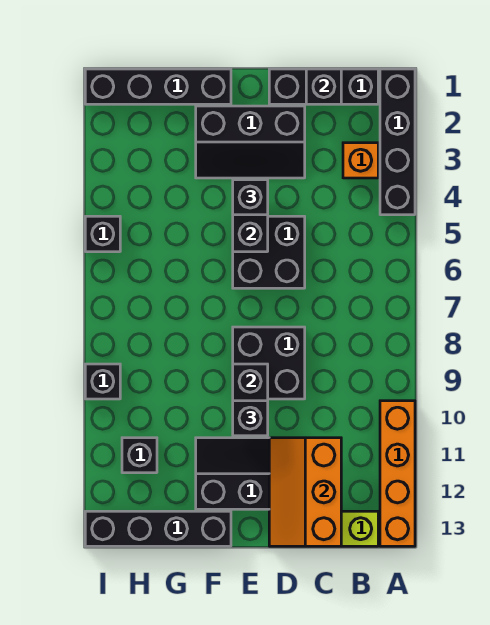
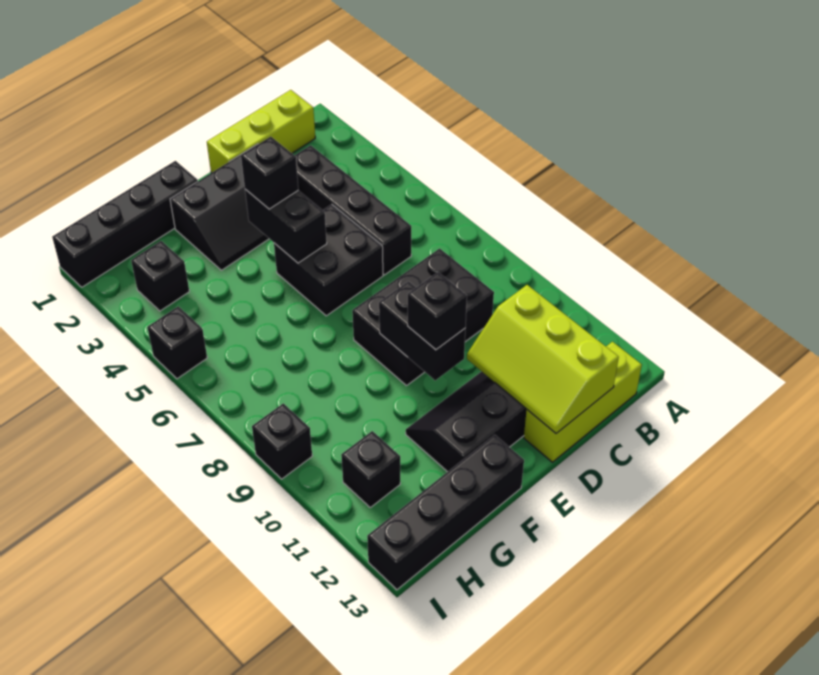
black brick A1:A4 level 1 -> black brick C3:C6 level 1
orange brick A10:A13 level 1 -> none
black brick B1:D1 level 1 -> lime brick B1:D1 level 1
orange brick B3 level 1 -> none
black brick C1 level 2 -> black brick H3 level 1
orange slope C11:D13 level 2 top C -> lime slope C11:D13 level 2 top C
black brick D8:E9 level 1 -> black brick C8:E9 level 1

